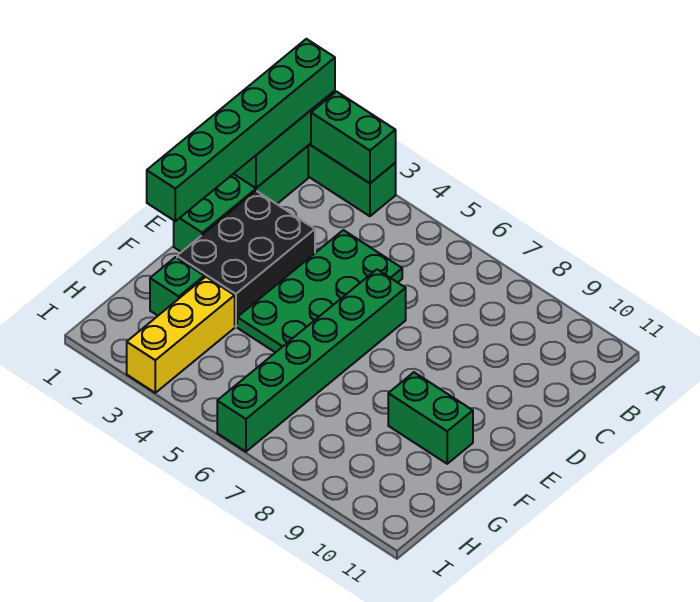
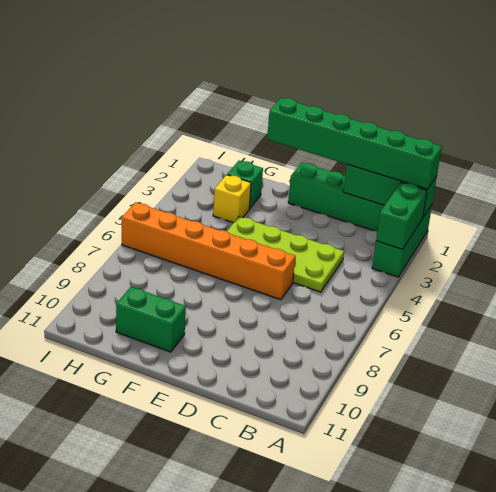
green plate C4:F5 level 1 -> lime plate C4:F5 level 1
black brick D2:F3 level 1 -> none
green brick D6:I6 level 1 -> orange brick D6:I6 level 1
green brick F9:F10 level 1 -> green brick F10:G10 level 1
yellow brick G3:I3 level 1 -> yellow brick G3 level 1

